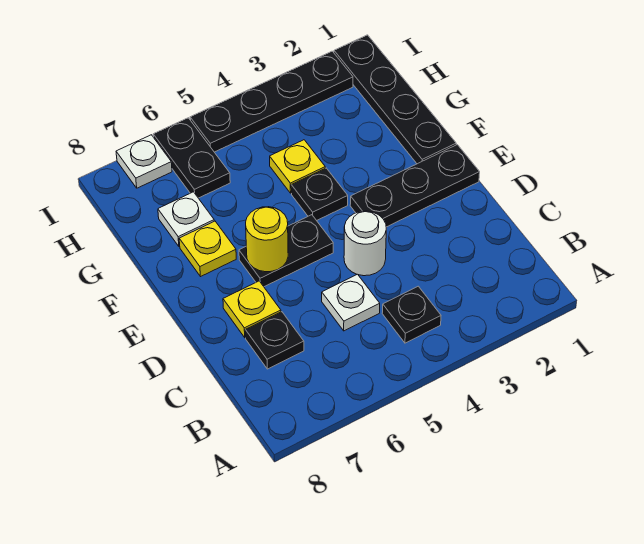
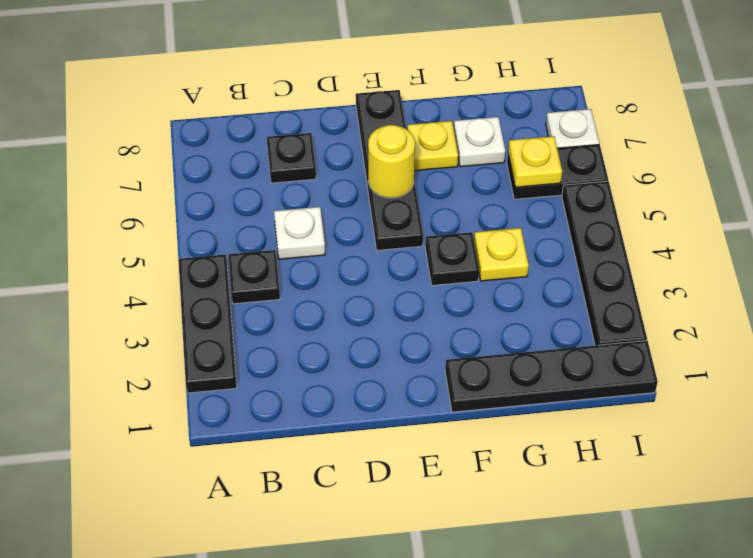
white round brick D4 level 1 -> none
yellow plate D7 level 1 -> yellow plate H6 level 2
black plate E1:E3 level 1 -> black plate A2:A4 level 1
black plate E5:E6 level 1 -> black plate E5:E8 level 1

